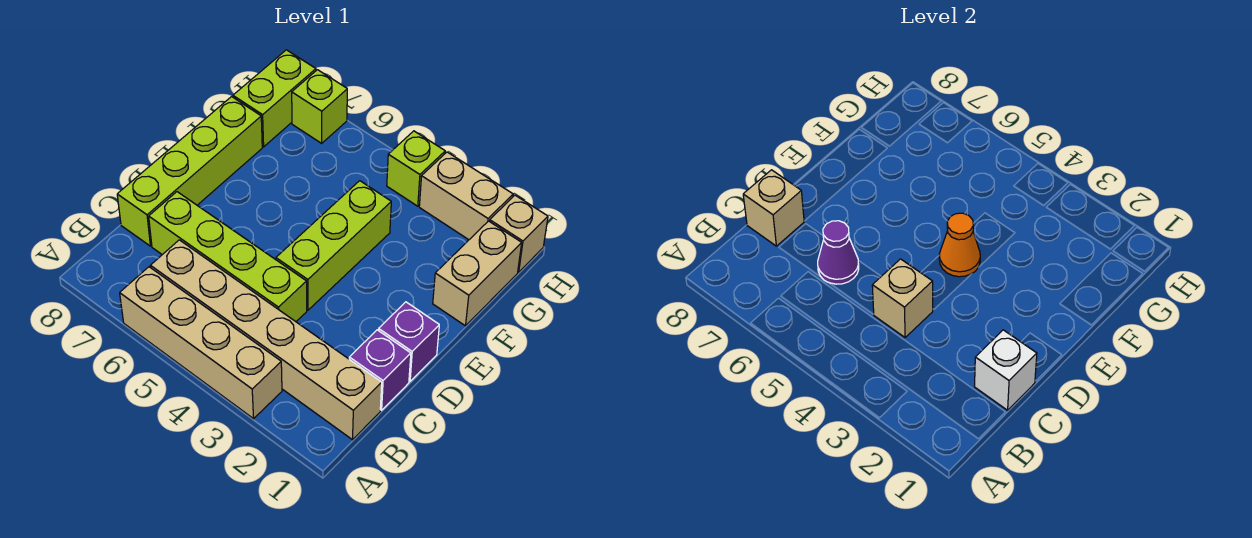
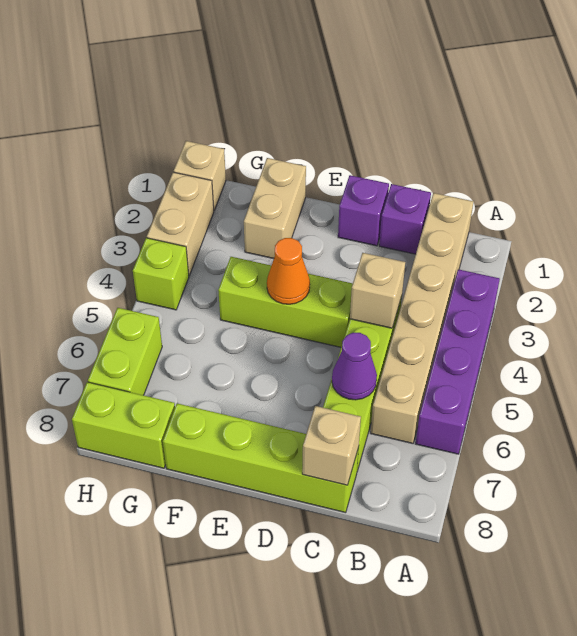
tan brick A3:A6 level 1 -> purple brick A3:A6 level 1
white brick C1 level 2 -> none
tan brick F1:G1 level 1 -> tan brick F1:F2 level 1
lime brick H7 level 1 -> lime brick H6:H7 level 1

